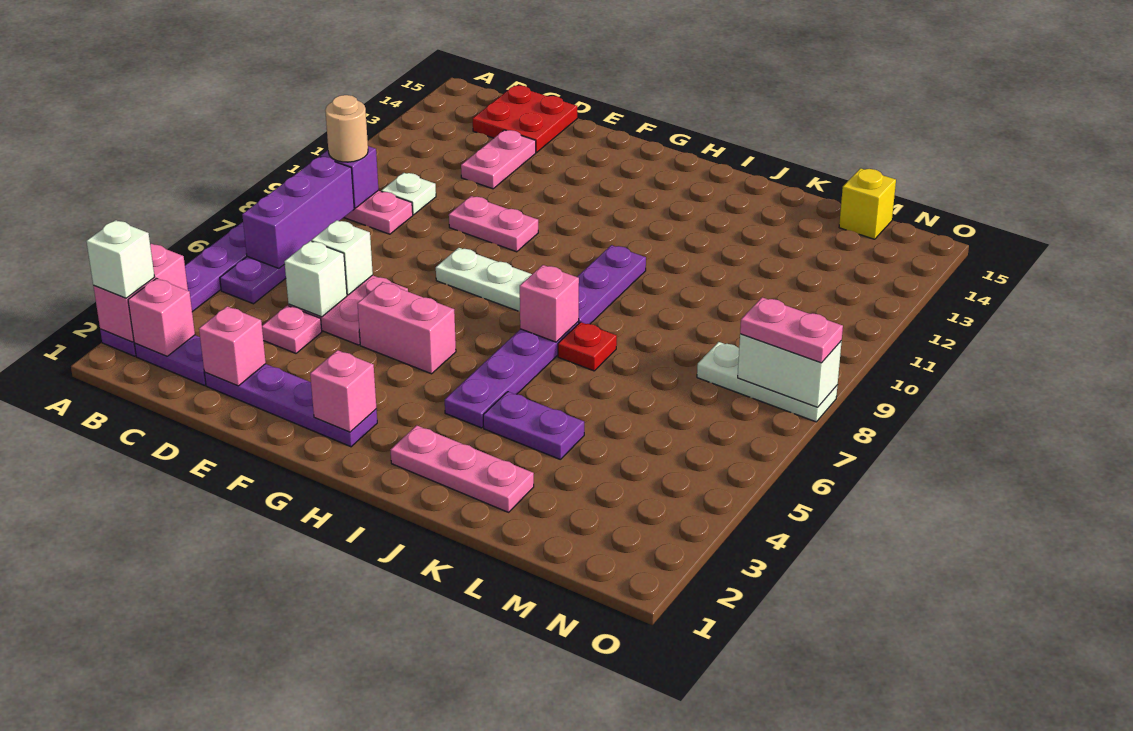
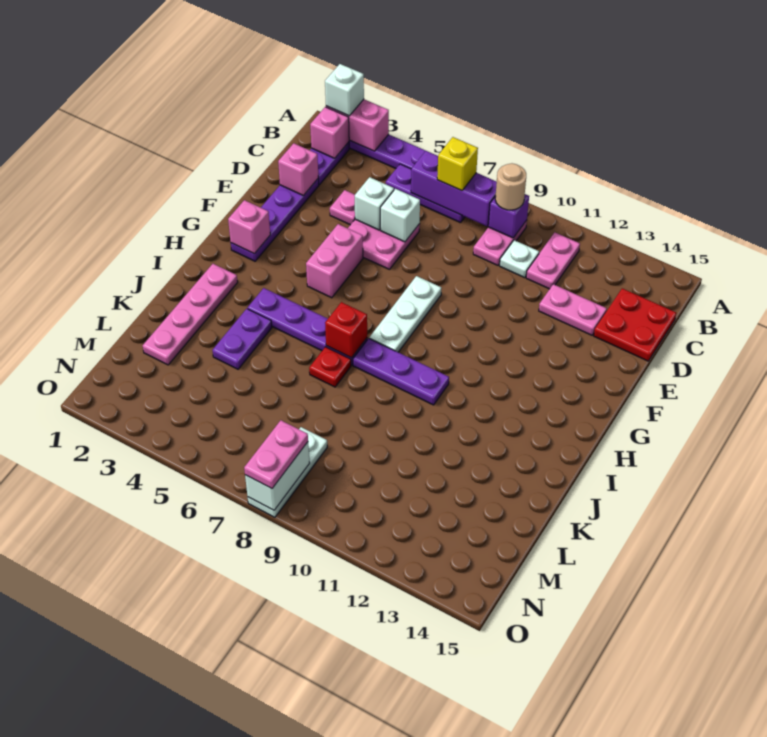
pink plate E10:F10 level 1 -> pink plate B11:C11 level 1
pink plate I2:K2 level 1 -> pink plate I2:L2 level 1
pink brick I7 level 2 -> red brick I7 level 2
yellow brick M15 level 1 -> yellow brick B7 level 3

